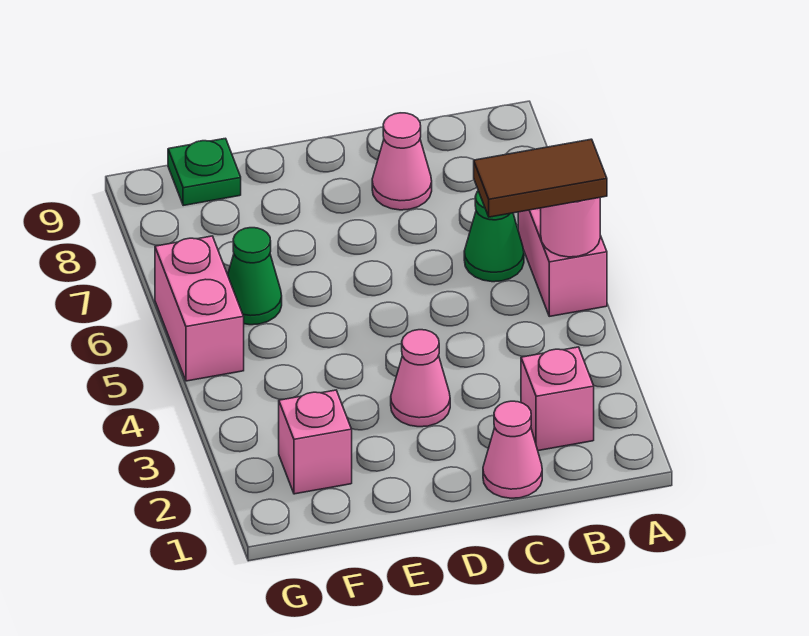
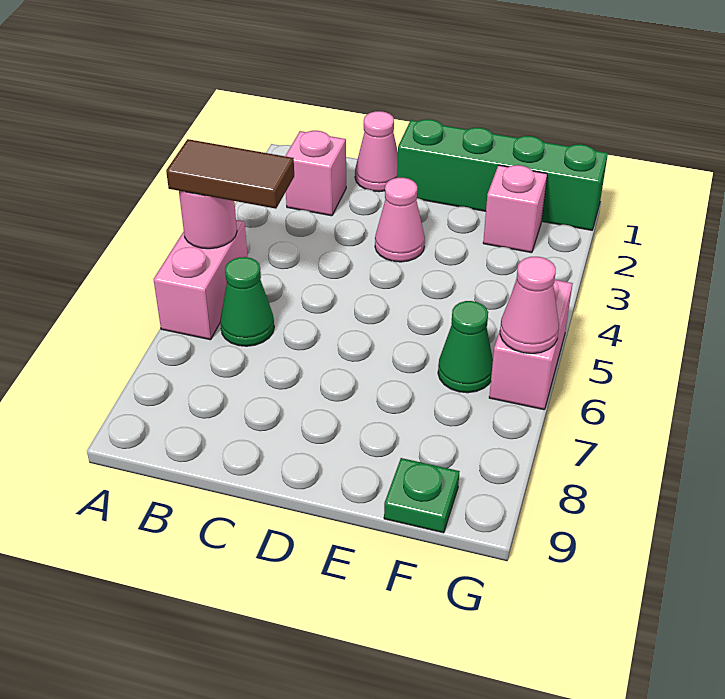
pink cone C8 level 1 -> pink cone G6 level 2
none -> green brick D1:G1 level 1

